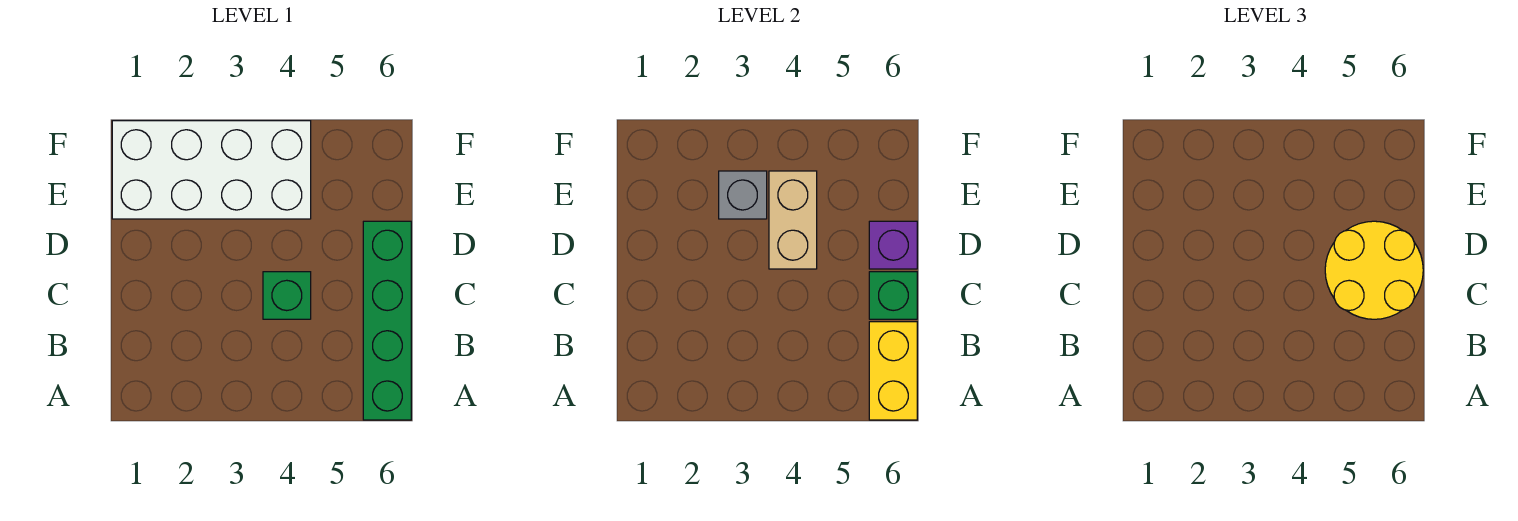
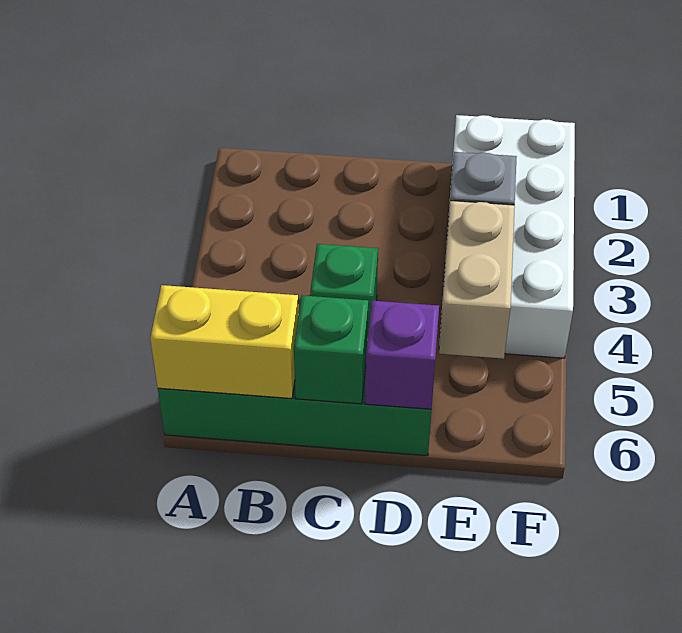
yellow round brick C5:D6 level 3 -> none
tan brick D4:E4 level 2 -> tan brick E4:E5 level 2

